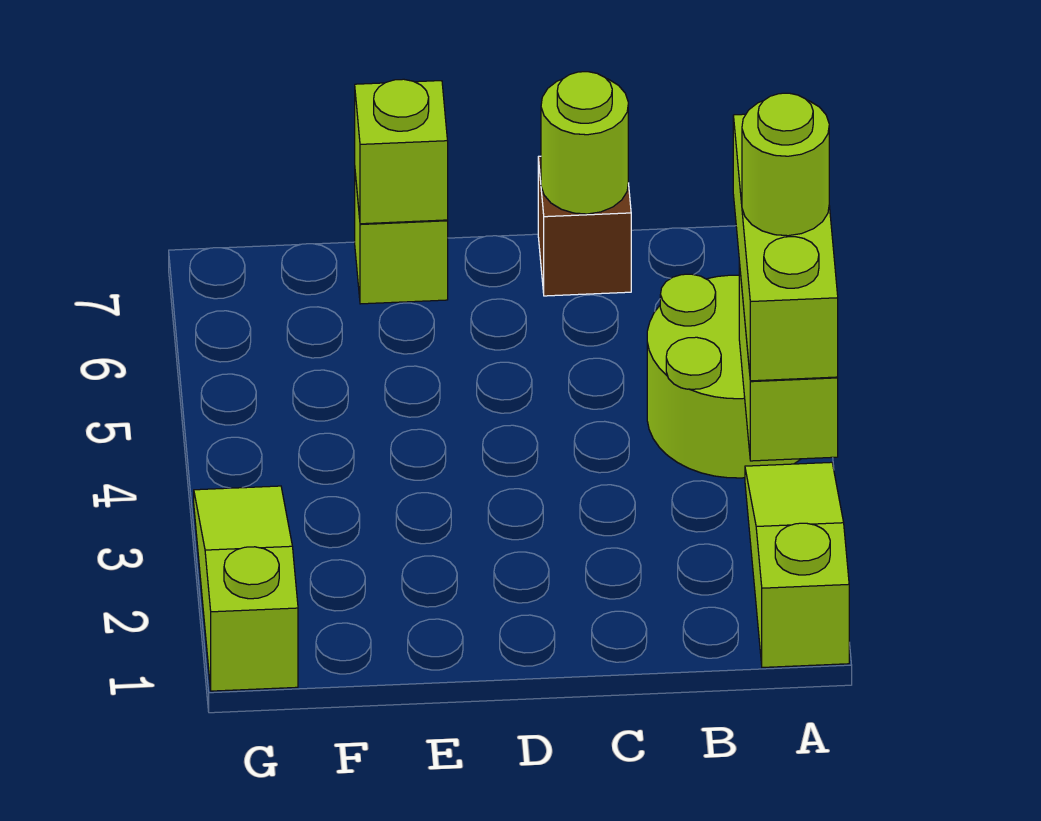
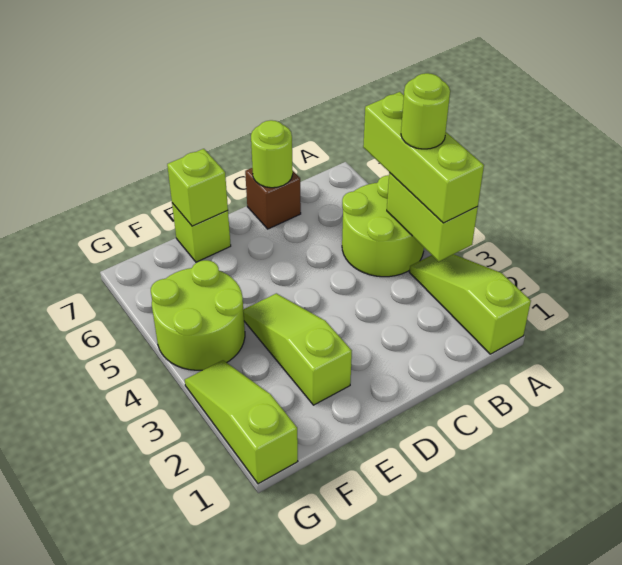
none -> lime slope E2:E4 level 1 top 2
none -> lime round brick F4:G5 level 1

